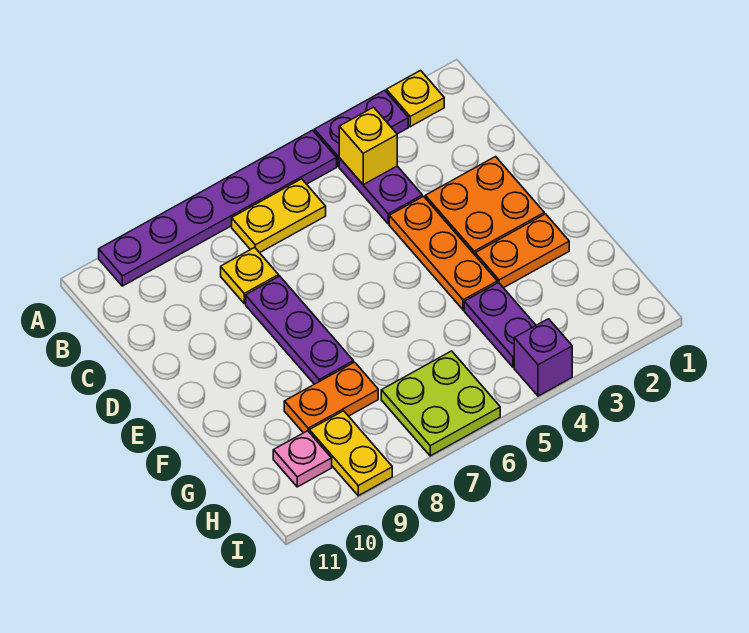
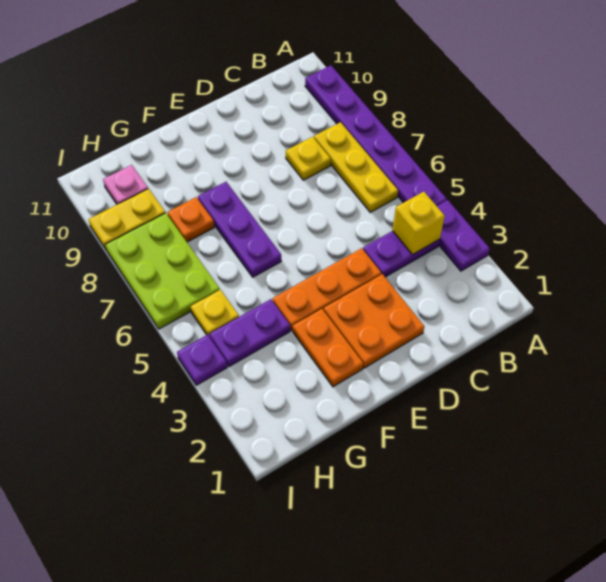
yellow plate A2 level 1 -> yellow plate H5 level 1
yellow plate B6:B7 level 1 -> yellow plate B6:B8 level 1
purple plate D8:F8 level 1 -> purple plate F6:F8 level 1
orange plate G8:G9 level 1 -> orange plate G8 level 1
lime plate H6:I7 level 1 -> lime plate H6:I8 level 1
purple brick I4 level 1 -> purple plate I4 level 1

